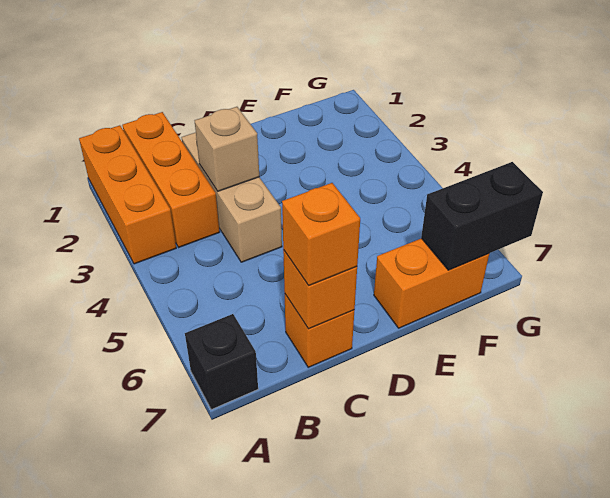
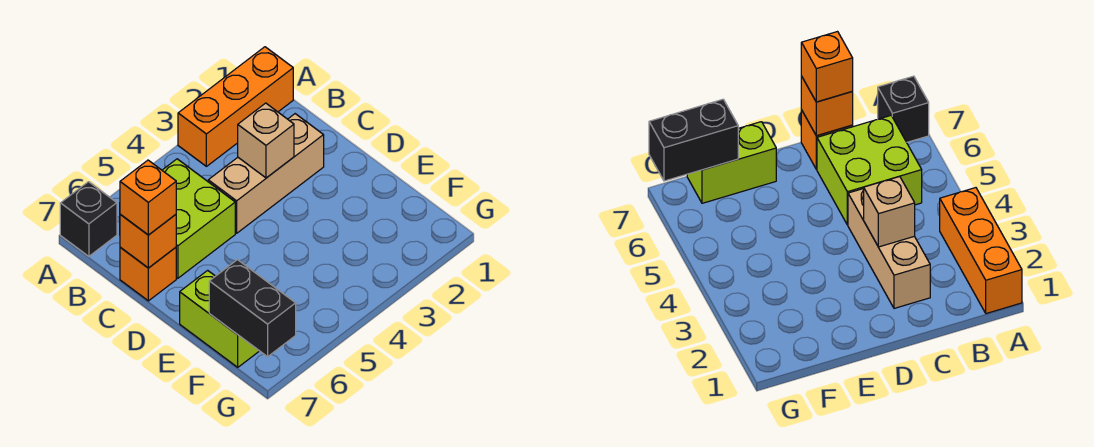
orange brick B1:B3 level 1 -> none
none -> lime brick B5:C6 level 1
orange brick E7:F7 level 1 -> lime brick E7:F7 level 1

